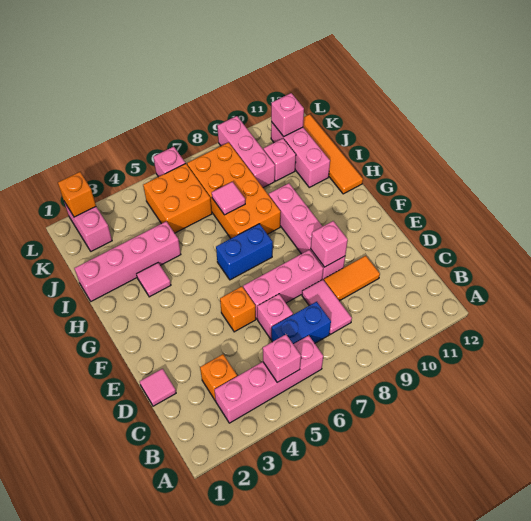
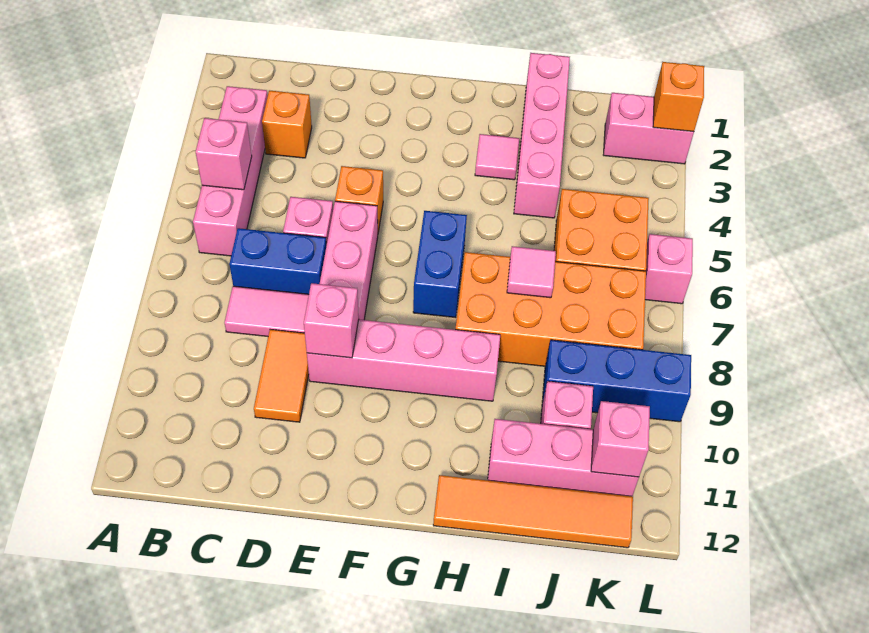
blue brick C6:C7 level 1 -> blue brick C7:D7 level 1
pink tile D1 level 1 -> none
pink brick J9:L9 level 1 -> blue brick J9:L9 level 1

